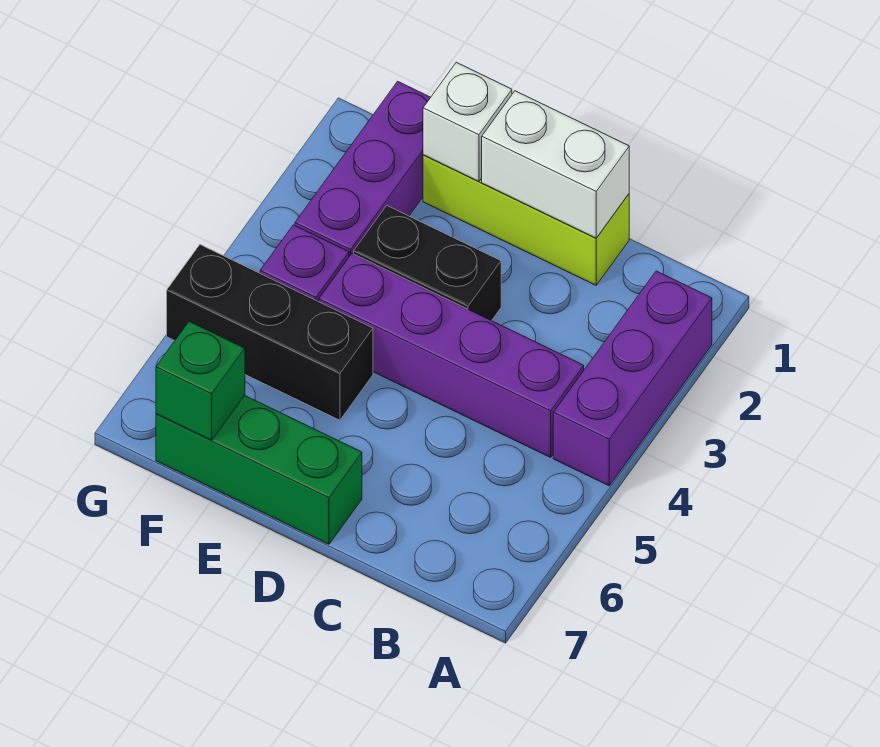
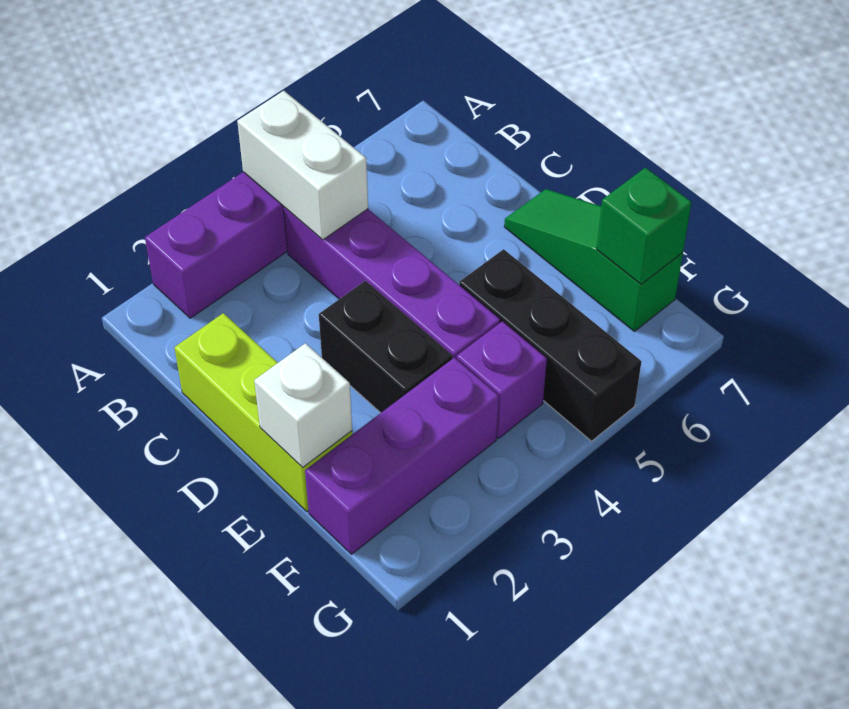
white brick C1:D1 level 2 -> white brick A4:B4 level 2
green brick D7:F7 level 1 -> green slope D7:F7 level 1 top F

